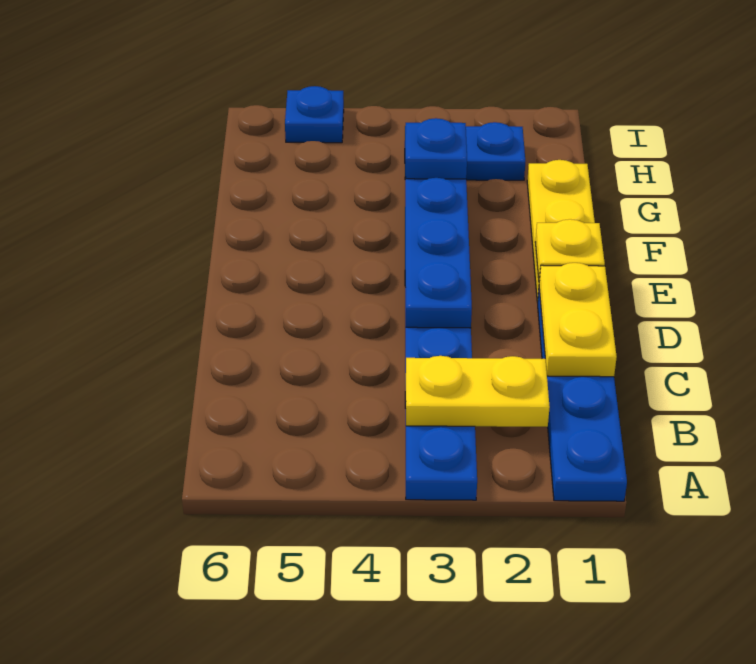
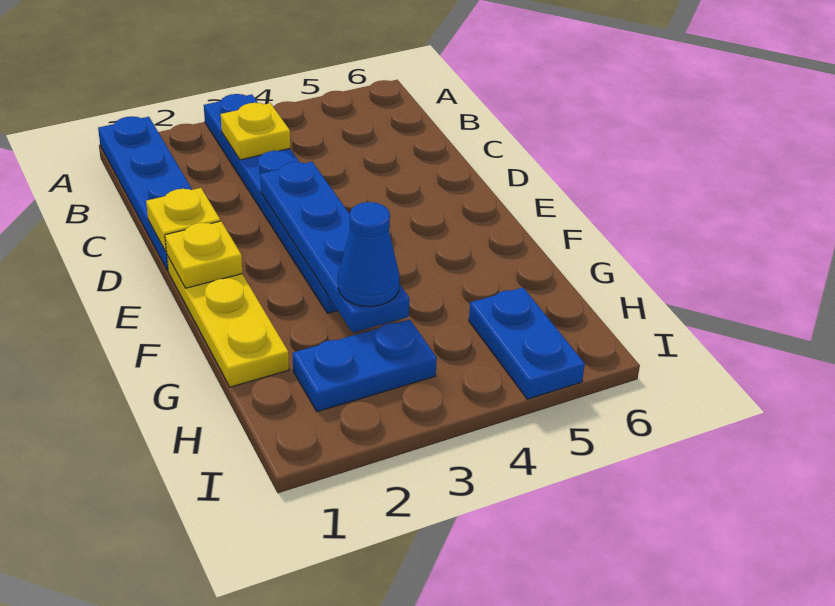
yellow plate B2:B3 level 2 -> yellow plate B3 level 2
yellow plate C1:D1 level 2 -> yellow plate D1 level 2
blue plate G3 level 3 -> blue cone G3 level 3
blue plate I5 level 1 -> blue plate H5:I5 level 1

